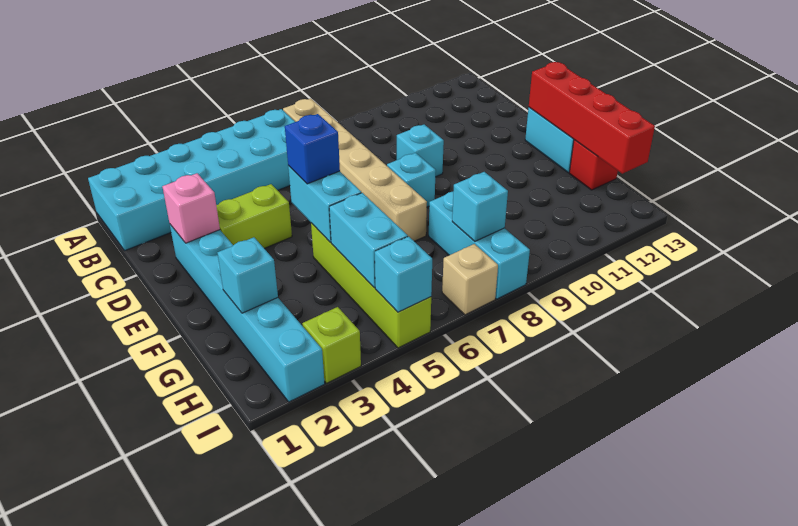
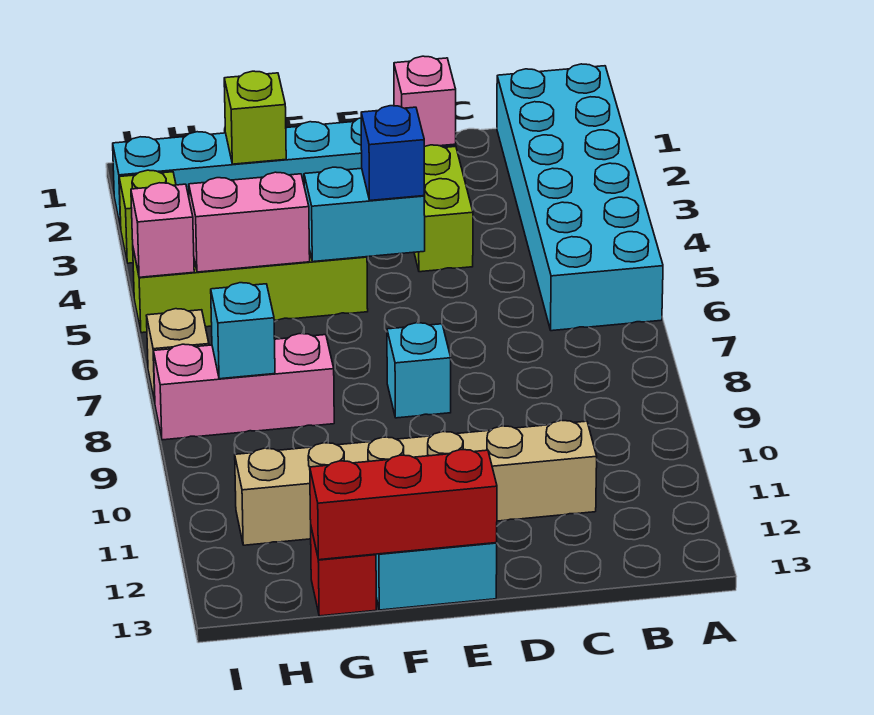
tan brick A7:F7 level 1 -> tan brick C11:H11 level 1
cyan brick D9 level 1 -> none
red brick E13:H13 level 2 -> red brick E13:G13 level 2
cyan brick G2 level 2 -> lime brick G2 level 2
cyan brick G5:H5 level 2 -> pink brick G5:H5 level 2
cyan brick G8:I8 level 1 -> pink brick G8:I8 level 1
cyan brick I5 level 2 -> pink brick I5 level 2

